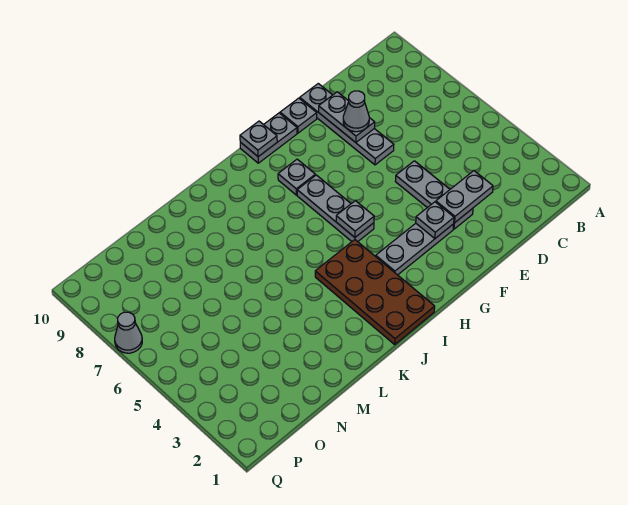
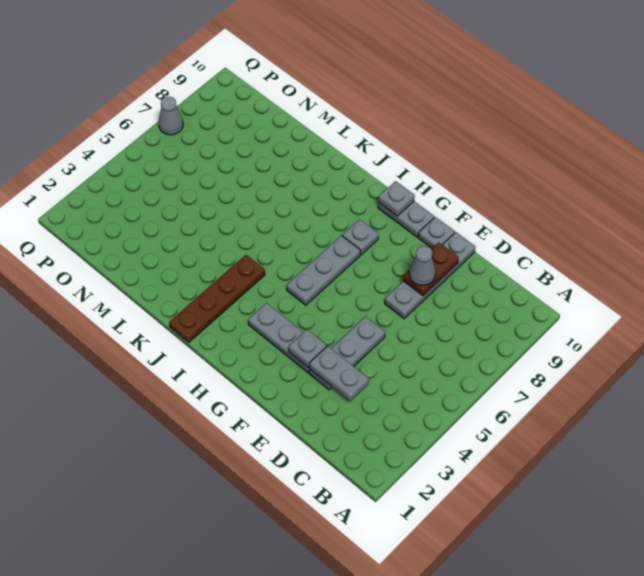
grey plate E8:E9 level 2 -> brown plate E8:E9 level 2
grey plate H5 level 2 -> none
brown plate I1:J4 level 1 -> brown plate J1:J4 level 1

